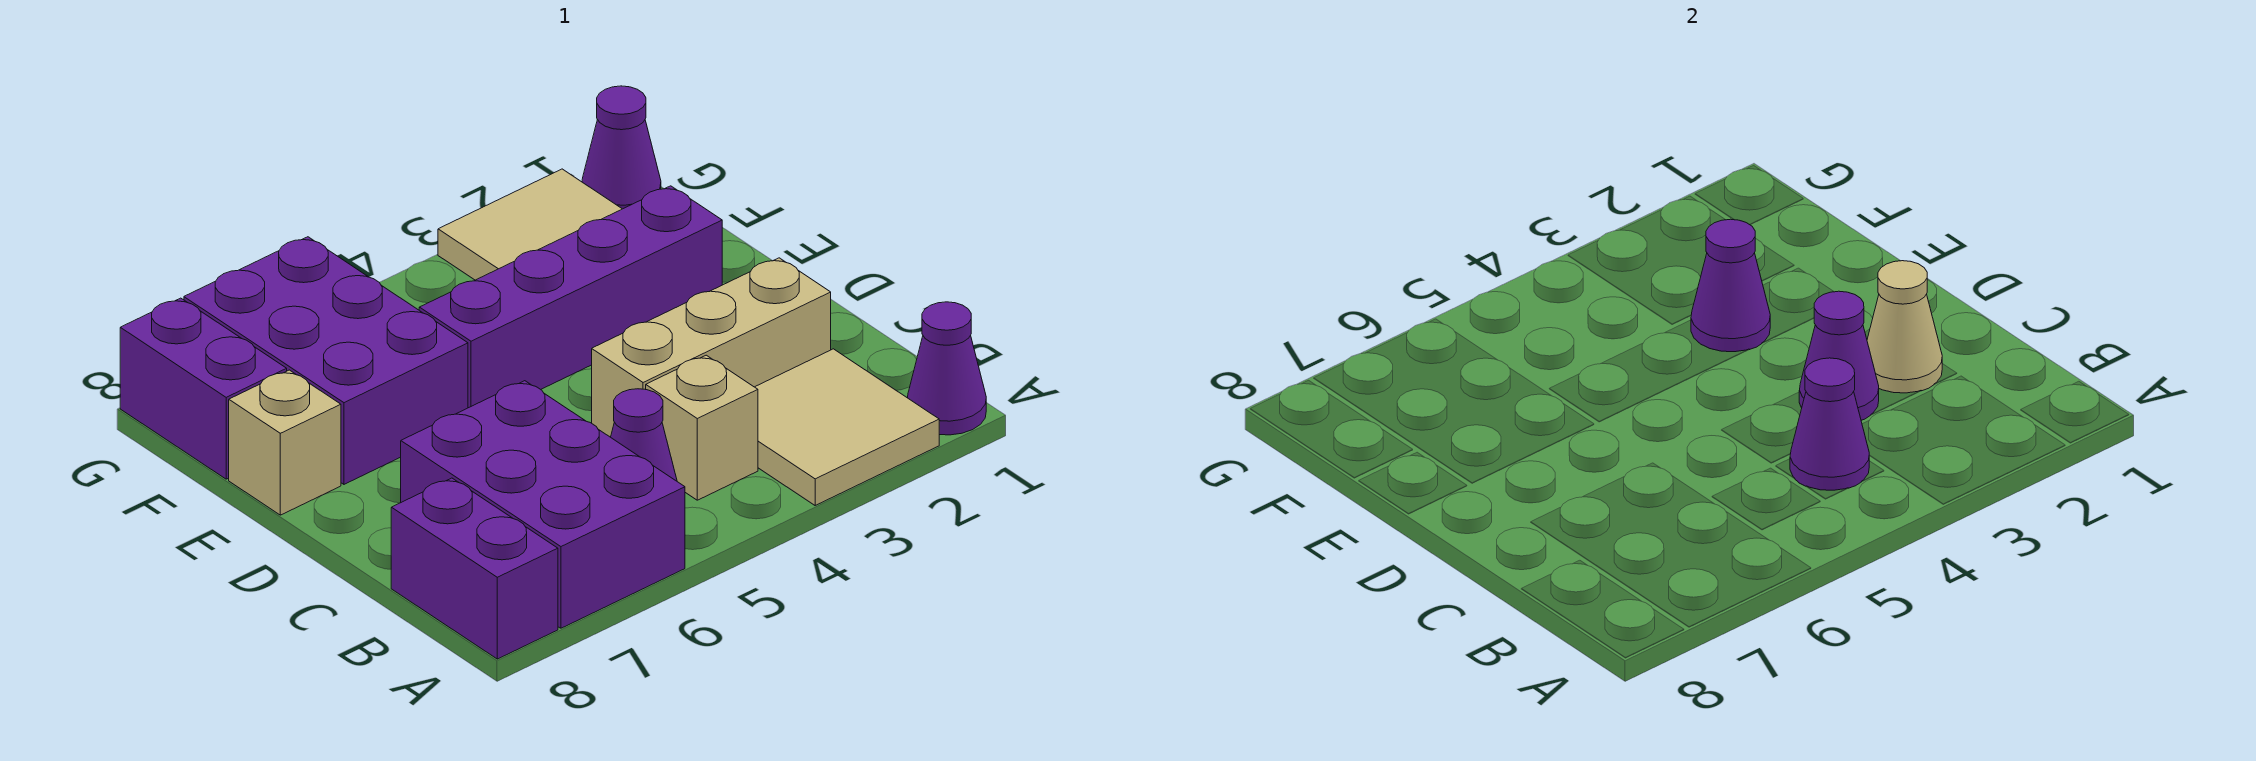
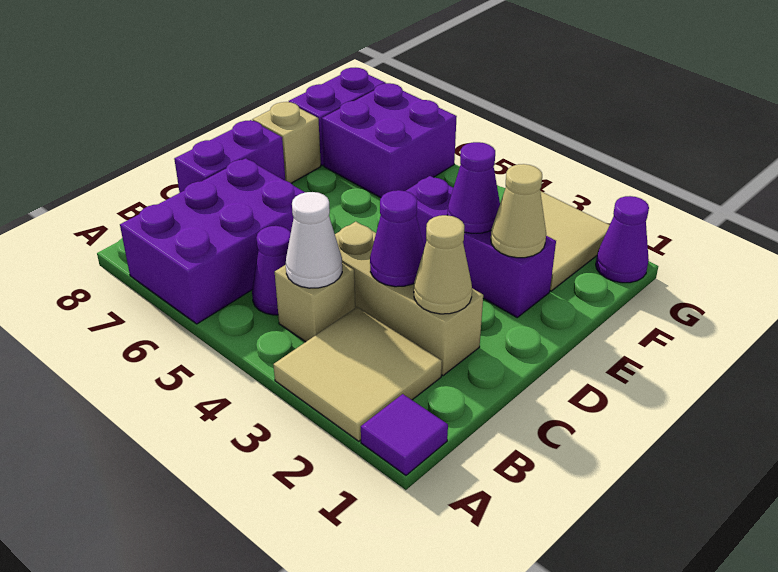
purple cone A1 level 1 -> purple tile A1 level 1
purple brick A8:B8 level 1 -> purple brick C8:D8 level 1
purple cone B4 level 2 -> white cone B4 level 2
purple brick E2:E5 level 1 -> purple brick E2:E4 level 1
none -> tan cone E2 level 2
purple brick E6:G7 level 1 -> purple brick F6:G7 level 1

